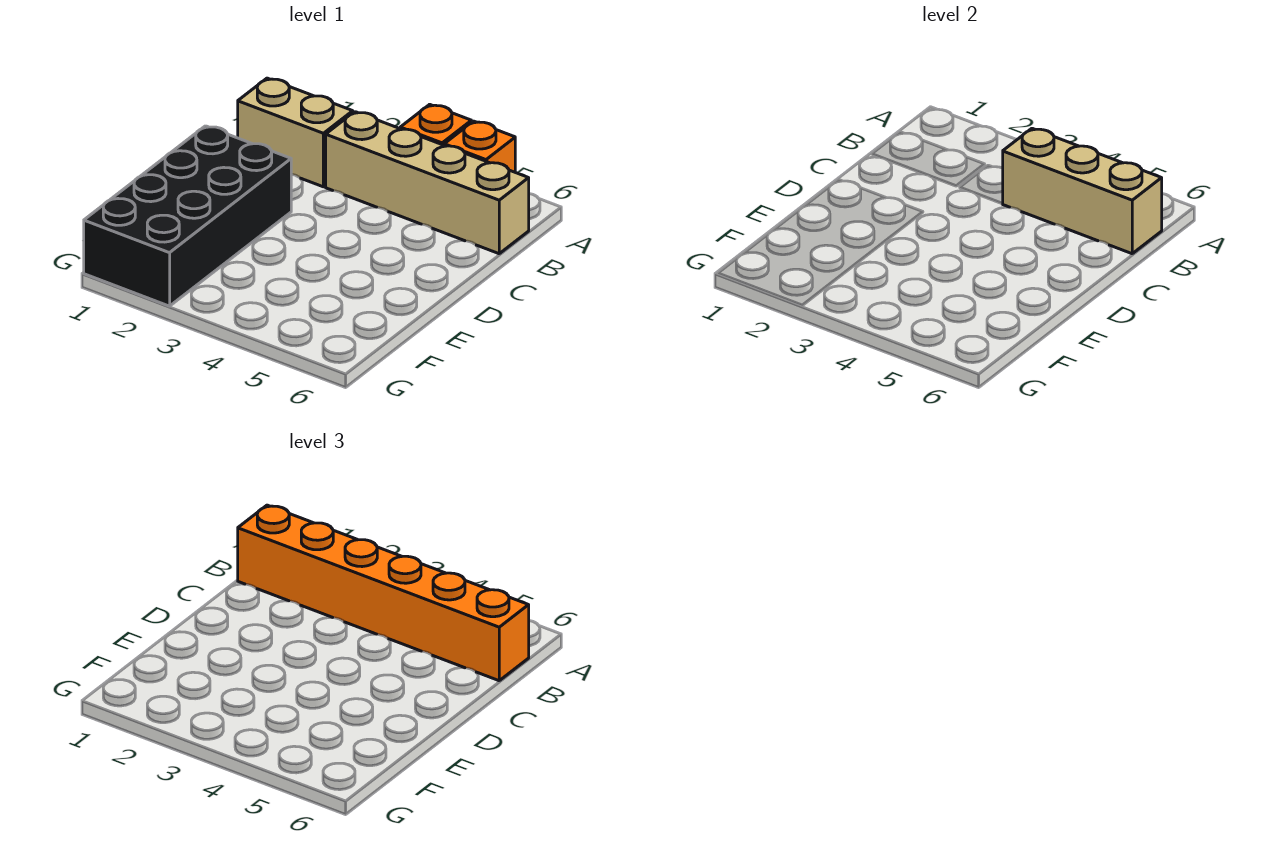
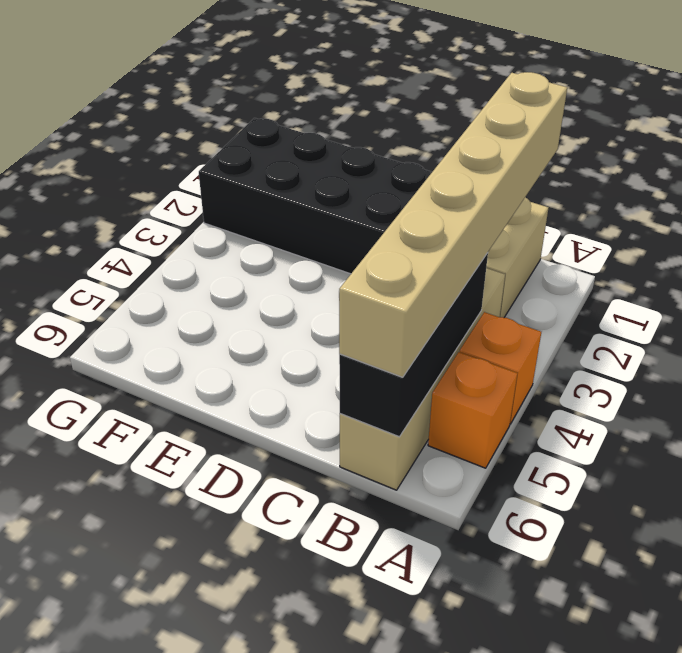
orange brick B1:B6 level 3 -> tan brick B1:B6 level 3
tan brick B4:B6 level 2 -> black brick B4:B6 level 2

